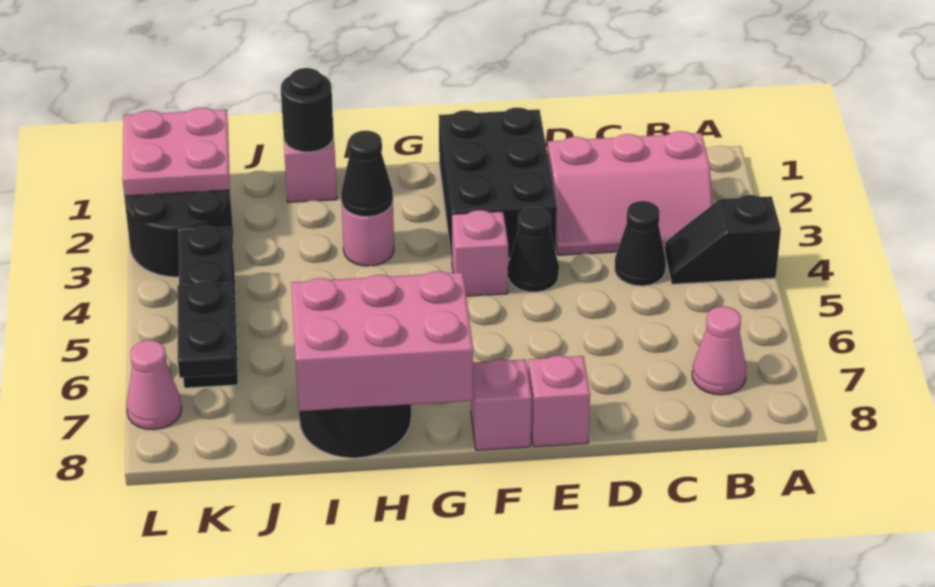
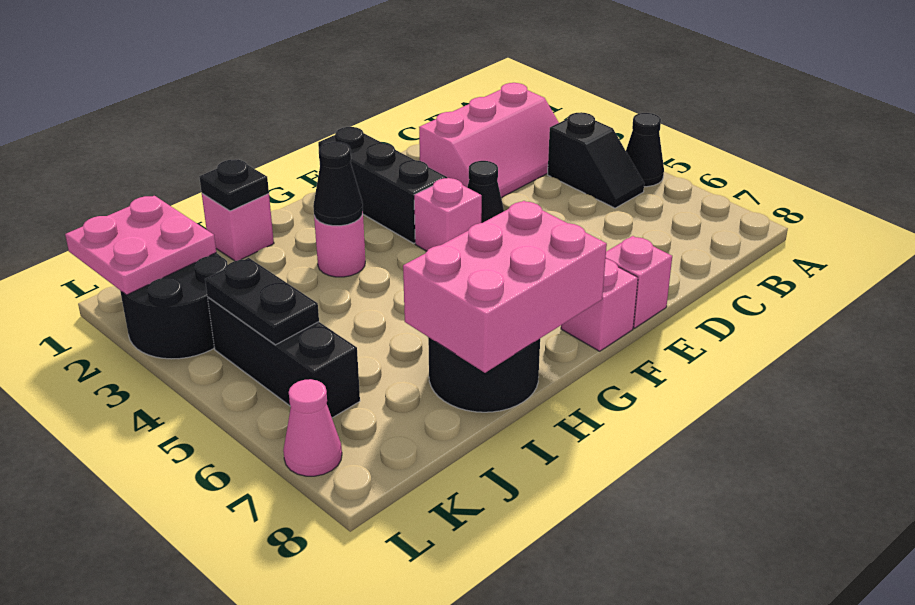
black slope A4:B4 level 1 top A -> black slope B4:B5 level 1 top 4
pink cone B7 level 1 -> none
black cone C4 level 1 -> black cone A5 level 1
black brick E1:F3 level 1 -> black brick F1:F3 level 1
black round brick I1 level 2 -> black plate I1 level 2
black plate K6:K7 level 2 -> black plate K4:K5 level 2

